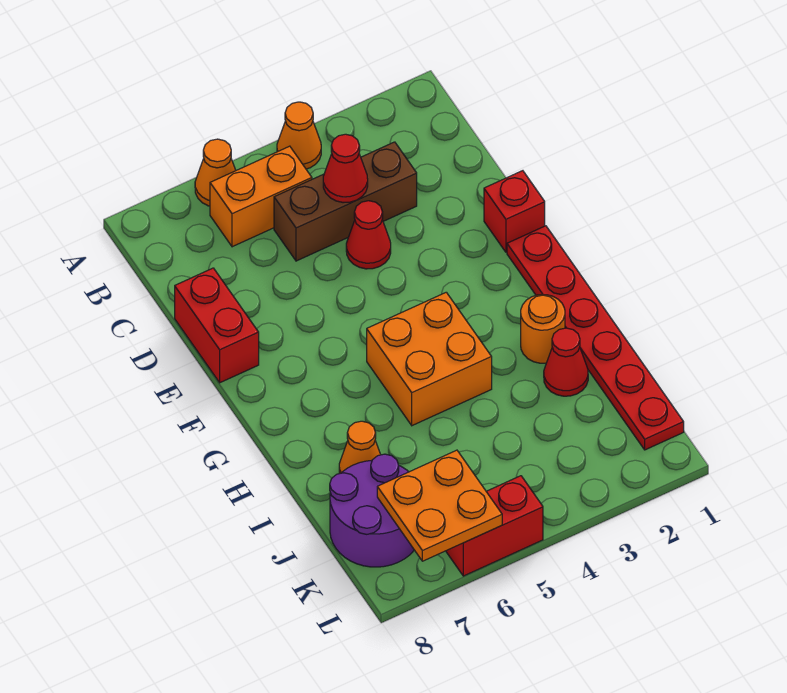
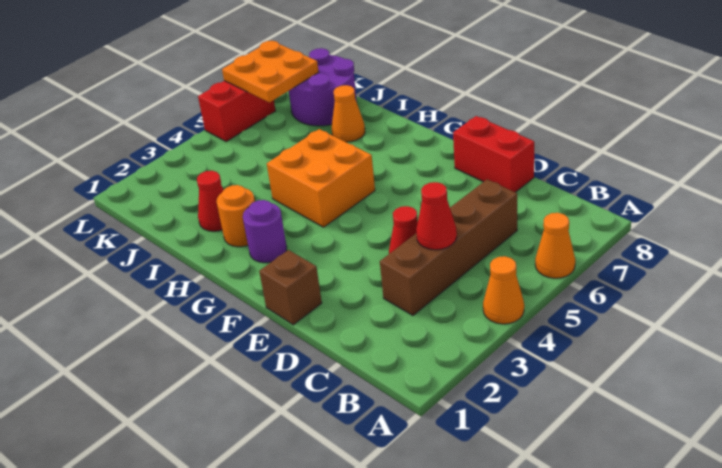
orange brick B5:B6 level 1 -> none
brown brick C3:C5 level 1 -> brown brick C3:C6 level 1
red brick E1 level 1 -> brown brick E1 level 1
red plate F1:K1 level 1 -> none
none -> purple round brick G2 level 1

